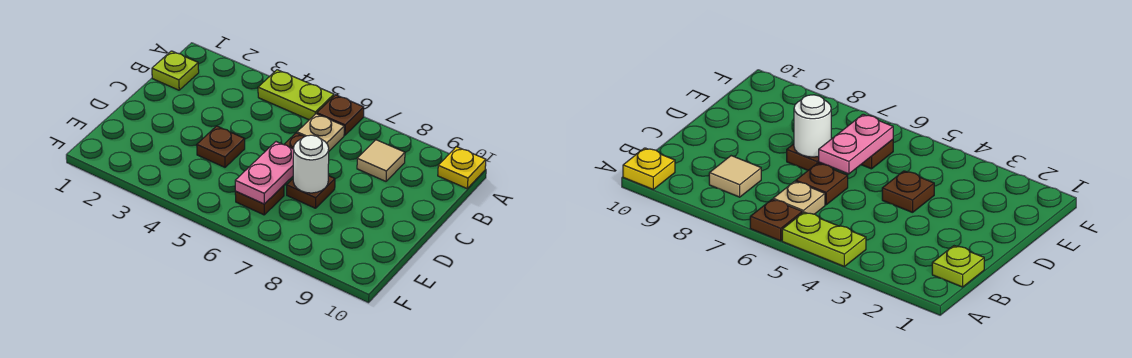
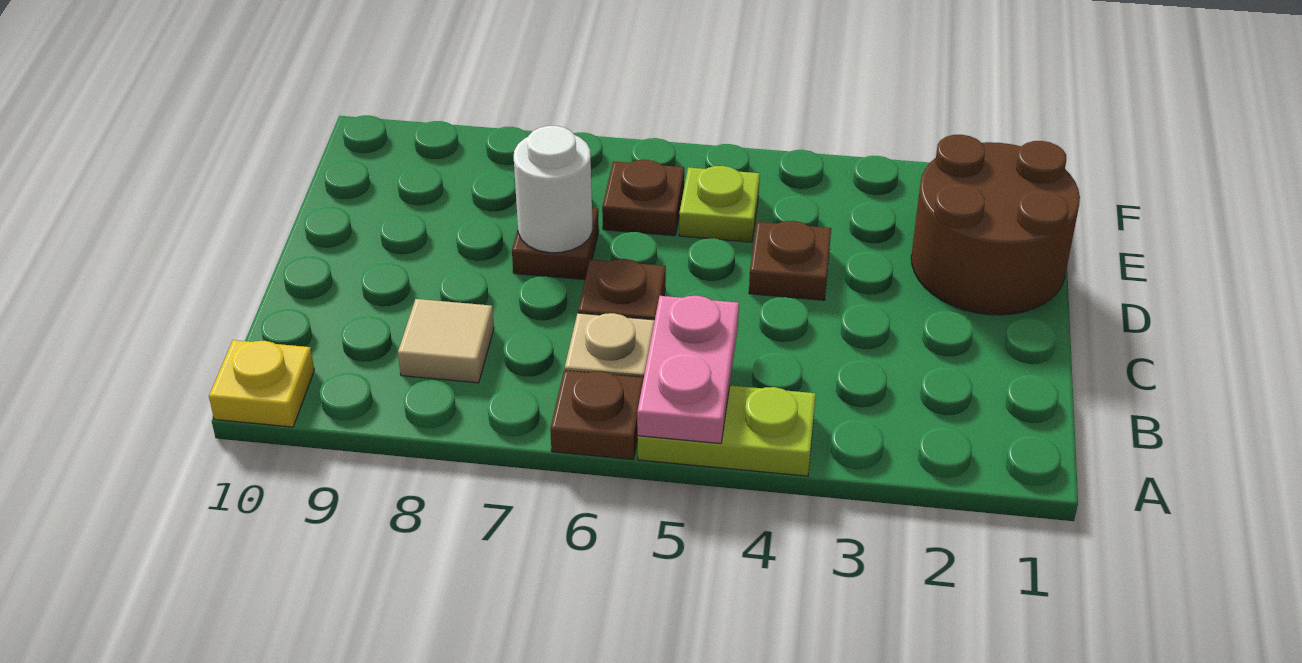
lime plate B1 level 1 -> lime plate E5 level 1
none -> brown round brick D1:E2 level 1
pink plate D6:E6 level 2 -> pink plate A5:B5 level 2

